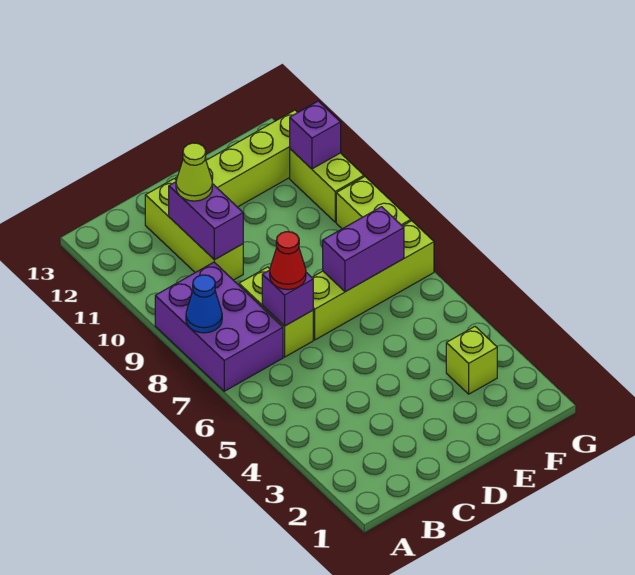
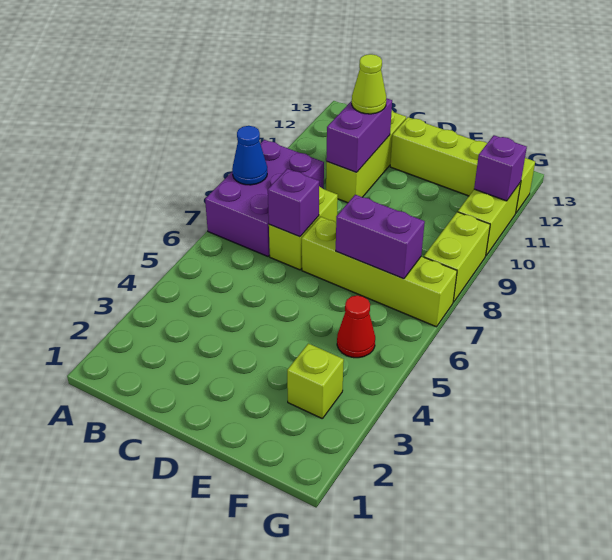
red cone C7 level 3 -> red cone F5 level 1

